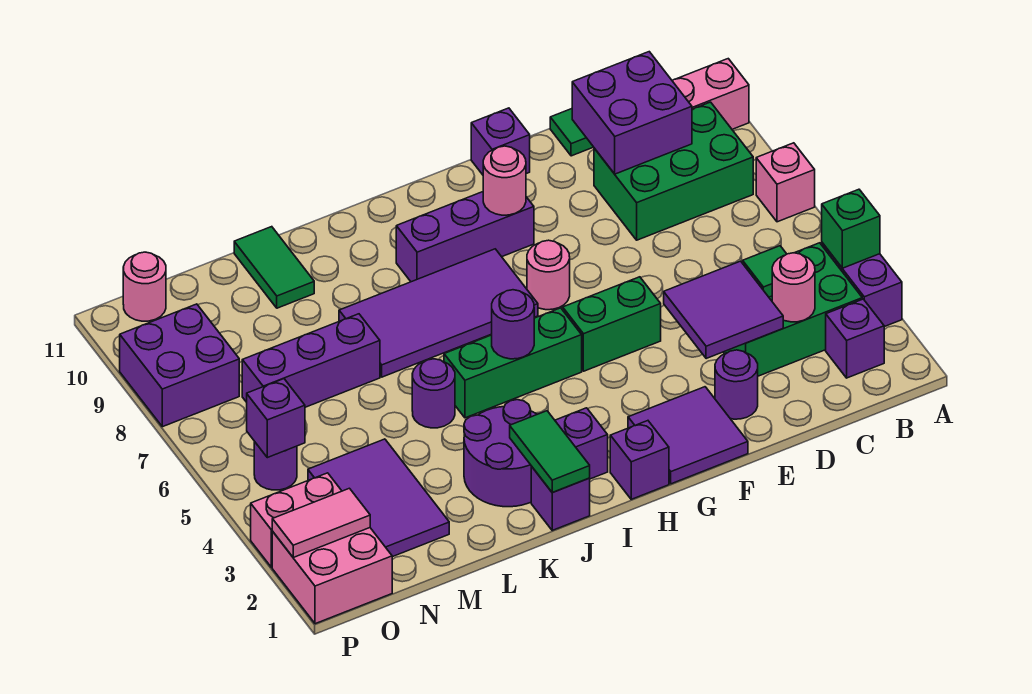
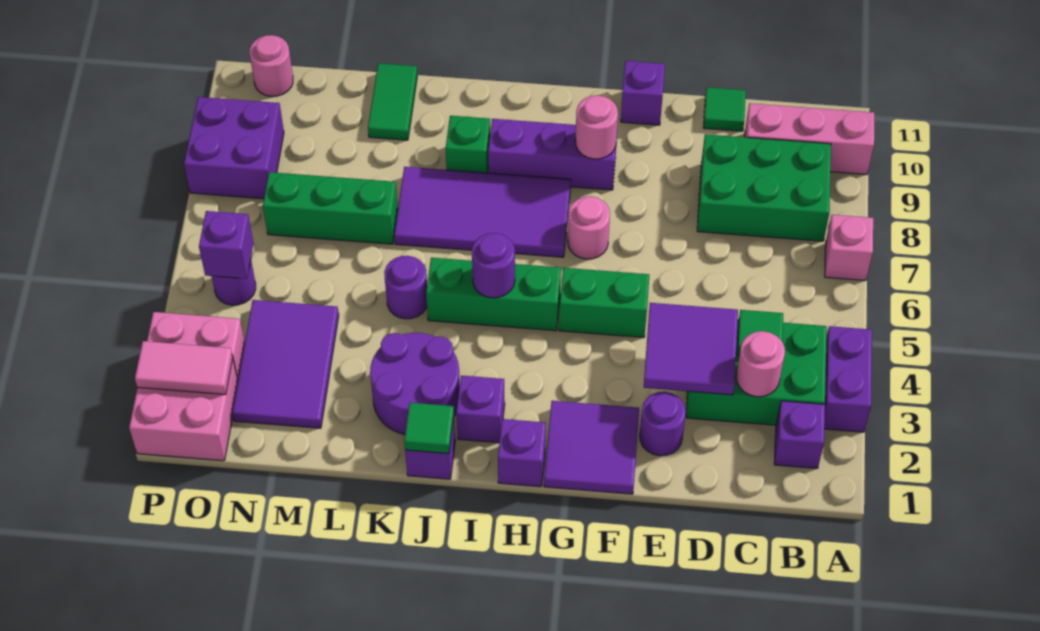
green brick A4 level 2 -> green brick J9 level 1
purple brick C9:D10 level 2 -> none
green tile J1:J2 level 2 -> green tile J1 level 2
purple brick L7:N7 level 1 -> green brick L7:N7 level 1

